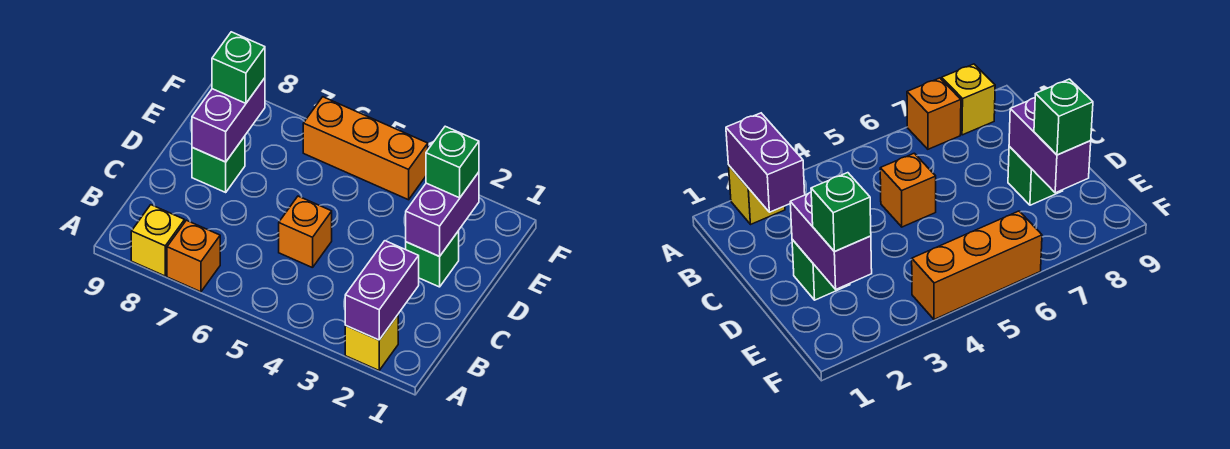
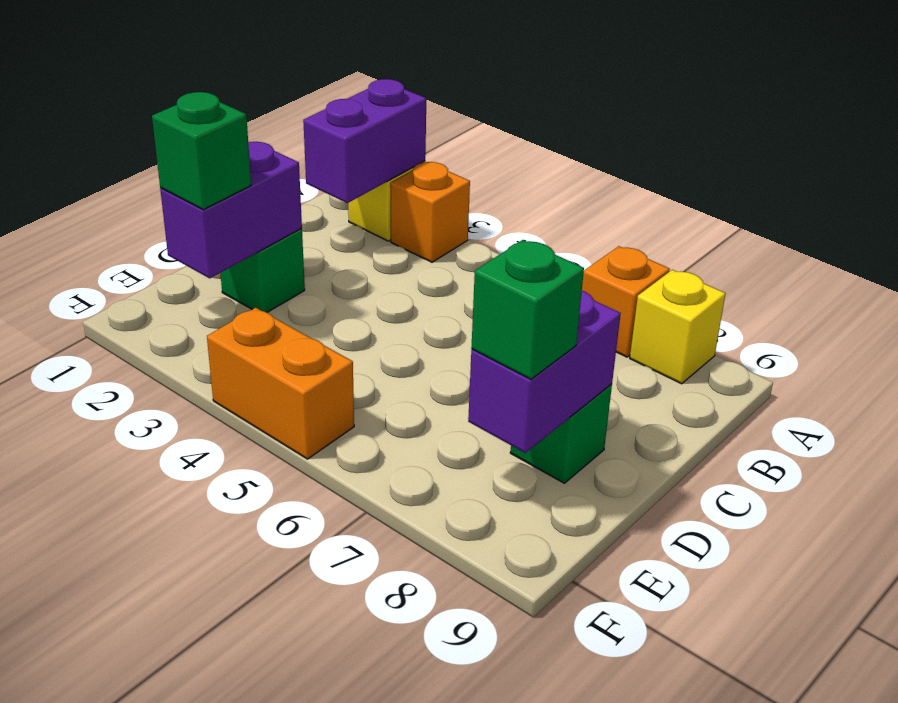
orange brick C5 level 1 -> orange brick A3 level 1
orange brick F4:F6 level 1 -> orange brick F4:F5 level 1

